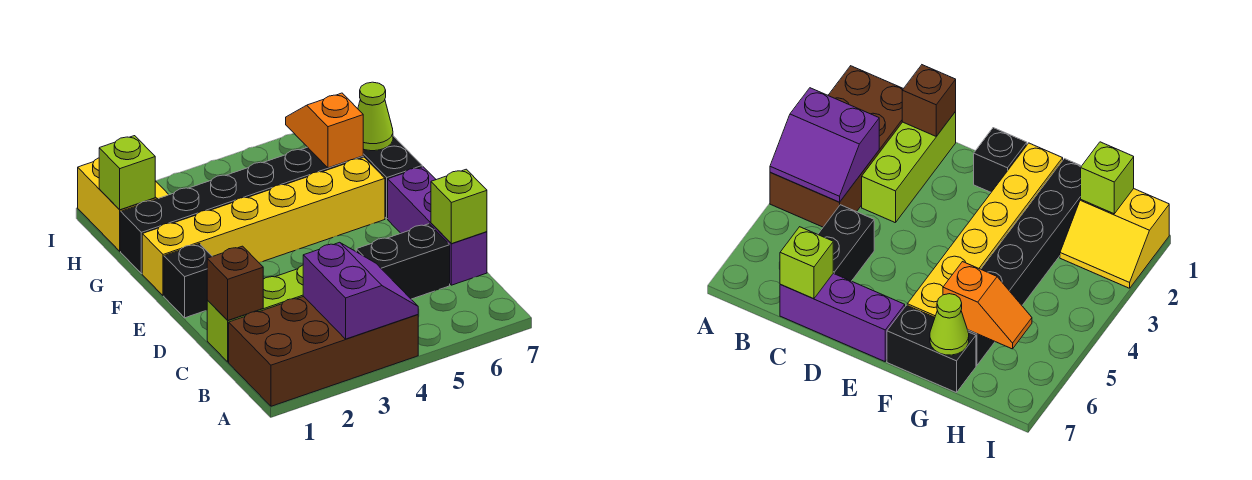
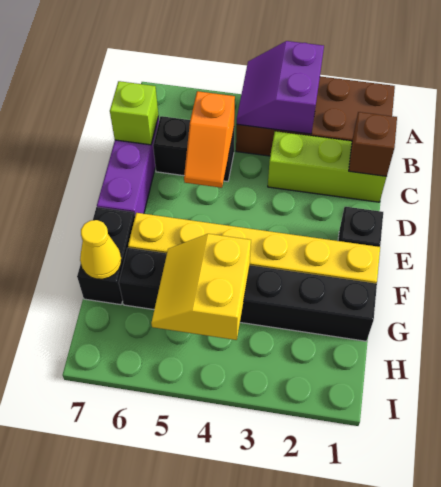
orange slope G6:H6 level 2 top G -> orange slope C5:D5 level 2 top C
lime cone G7 level 2 -> yellow cone G7 level 2
yellow slope H1:I2 level 1 top 1 -> yellow slope G4:H5 level 2 top 4
lime brick H1 level 2 -> none

